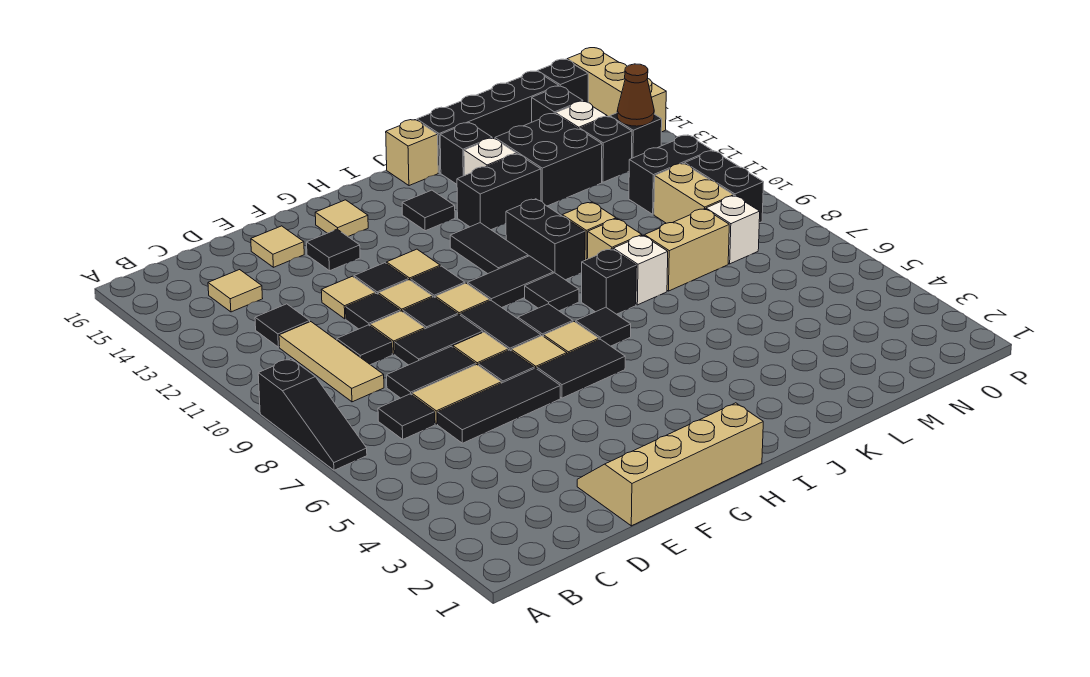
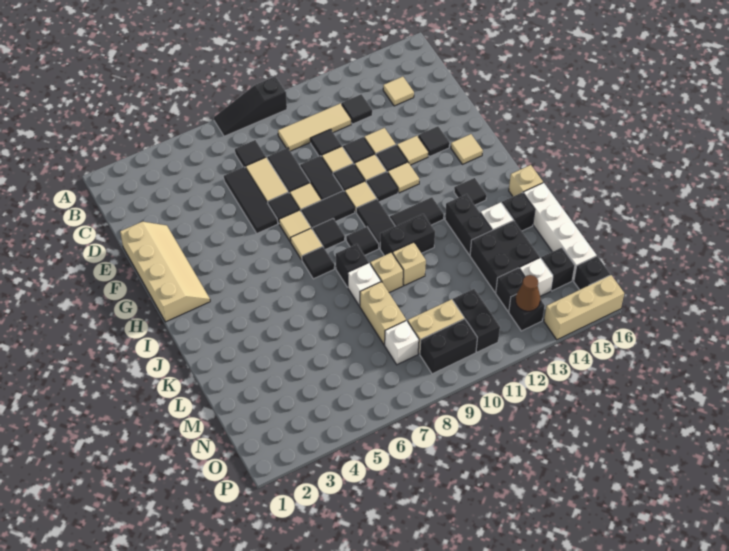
tan tile E15 level 1 -> tan tile F13 level 1
black tile G6:H6 level 1 -> none
black brick K16:N16 level 1 -> white brick K16:N16 level 1

